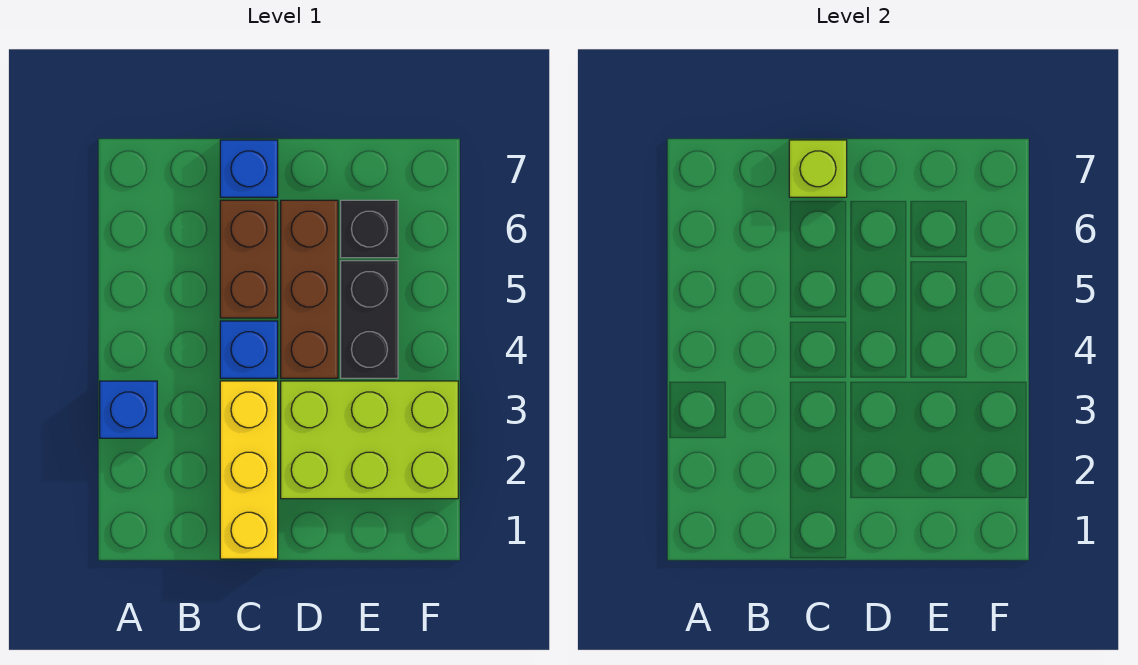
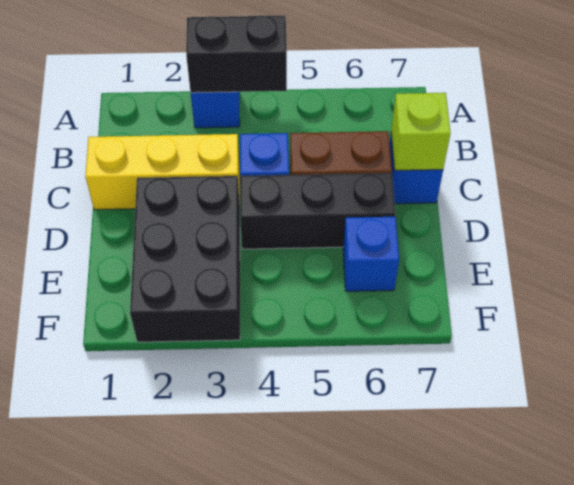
lime brick D2:F3 level 1 -> black brick D2:F3 level 1
brown brick D4:D6 level 1 -> black brick D4:D6 level 1
black brick E4:E5 level 1 -> black brick A3:A4 level 2
black brick E6 level 1 -> blue brick E6 level 1

